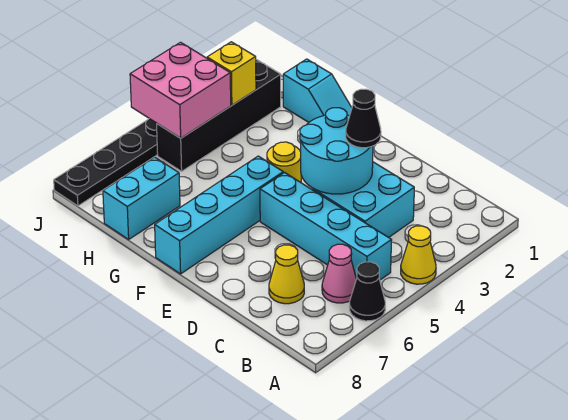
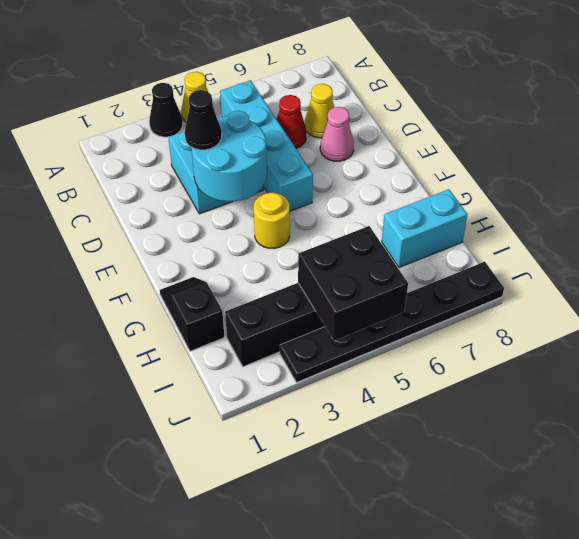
black cone A6 level 1 -> black cone A3 level 1
pink cone B6 level 1 -> pink cone D7 level 1
none -> red cone C6 level 1
cyan brick F5:F8 level 1 -> none
cyan slope G1:H1 level 1 top H -> black slope G1:H1 level 1 top H
yellow brick I3 level 2 -> none
pink brick I4:J5 level 2 -> black brick I4:J5 level 2

